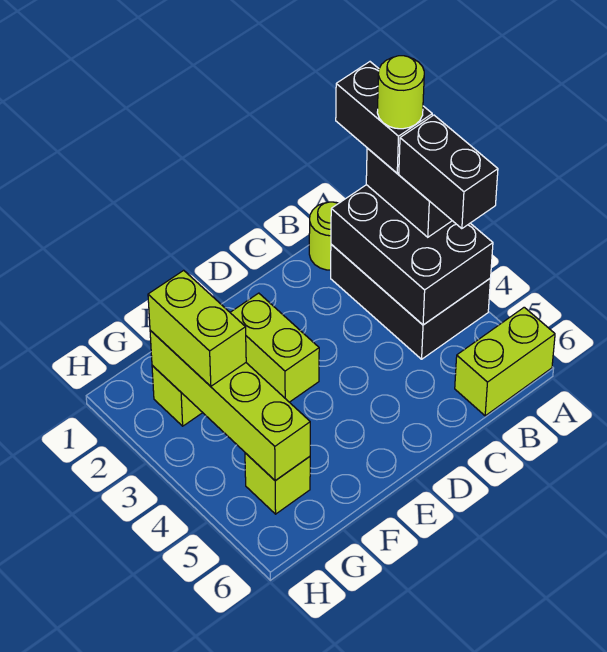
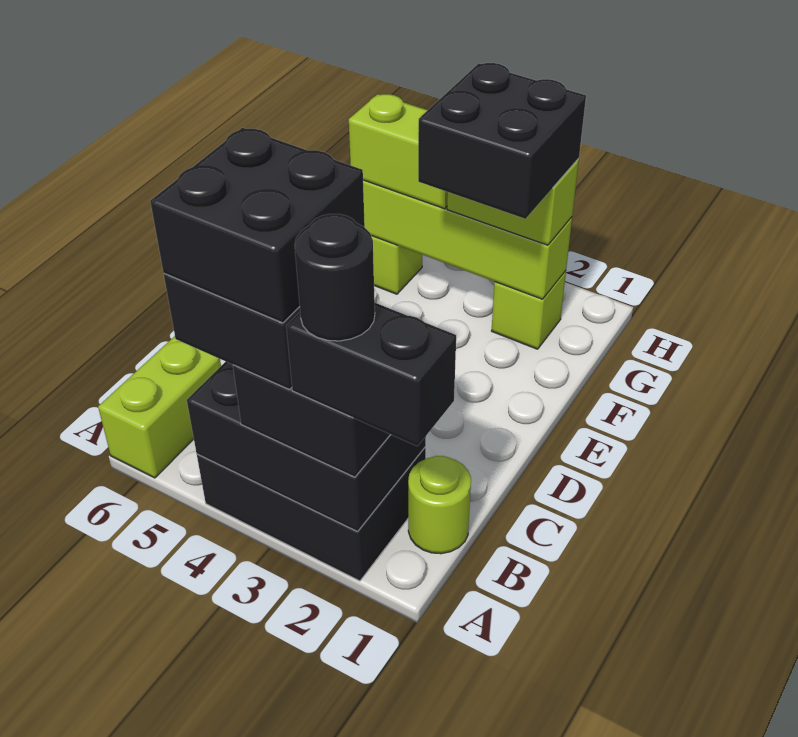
lime round brick A2 level 5 -> black round brick A2 level 5
none -> black brick A3:B4 level 5
lime brick E2:E3 level 1 -> lime brick G4:G5 level 3
none -> black brick F2:G3 level 4

